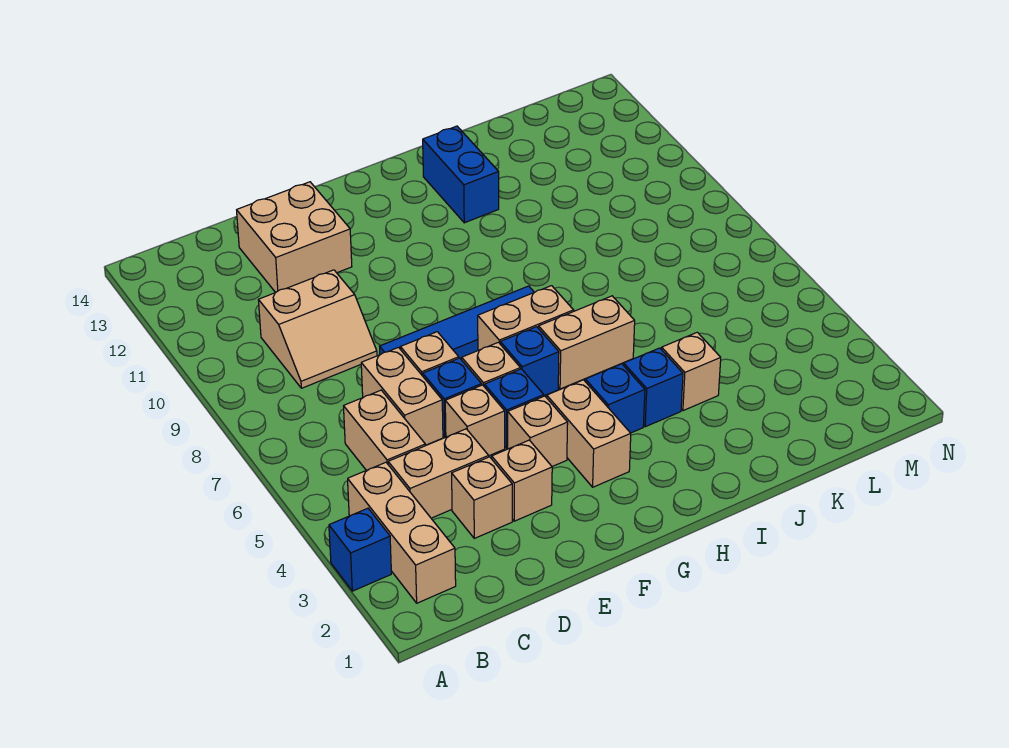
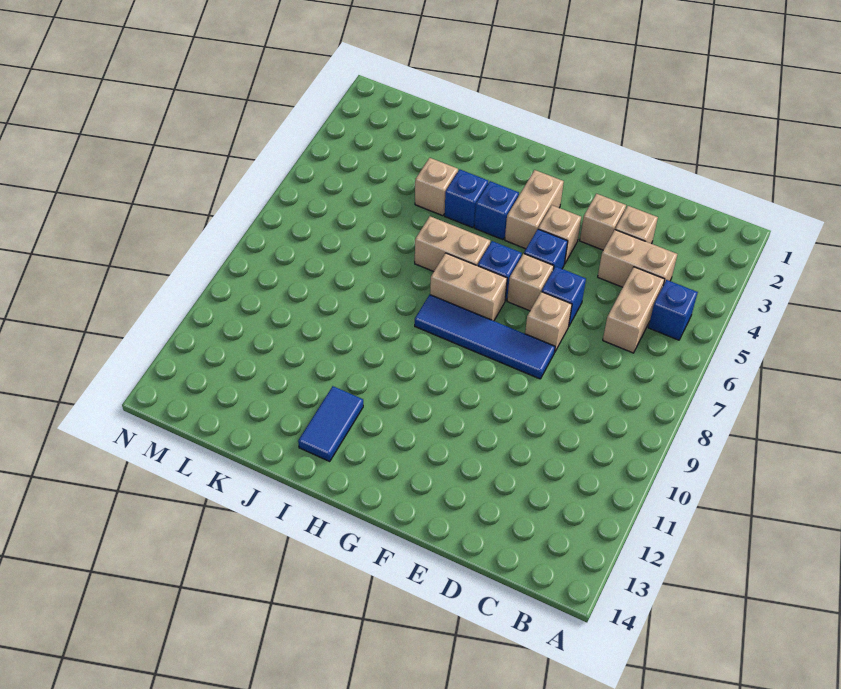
blue brick A3 level 1 -> blue brick B5 level 1
tan brick B2:B4 level 1 -> none
tan slope C9:D10 level 1 top 10 -> none
tan brick D6:D7 level 1 -> none
tan brick D12:E13 level 1 -> none
tan brick E5 level 1 -> none
blue brick I12:I13 level 1 -> blue tile I12:I13 level 1

